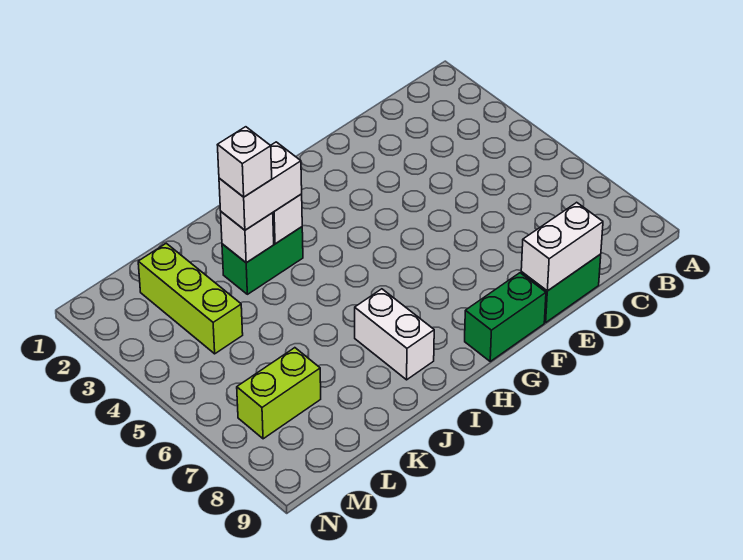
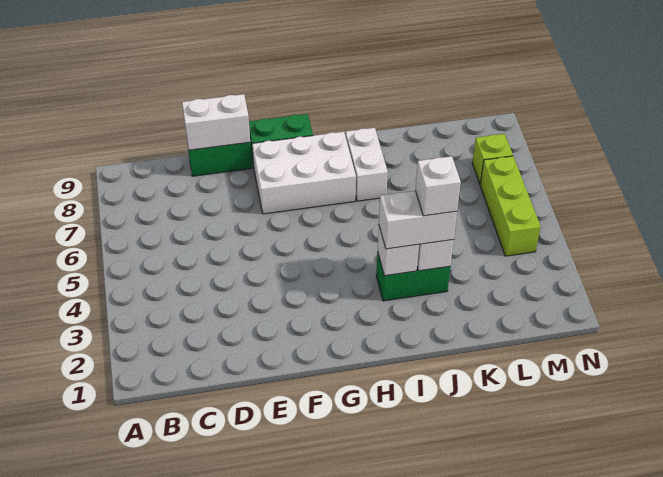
none -> white brick F7:H8 level 1
lime brick L2:L4 level 1 -> lime brick M4:M6 level 1
lime brick L7:M7 level 1 -> lime brick M7 level 1

